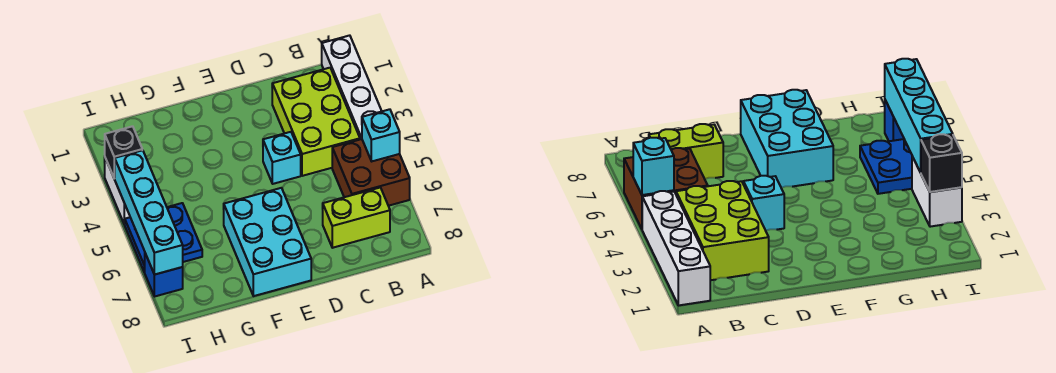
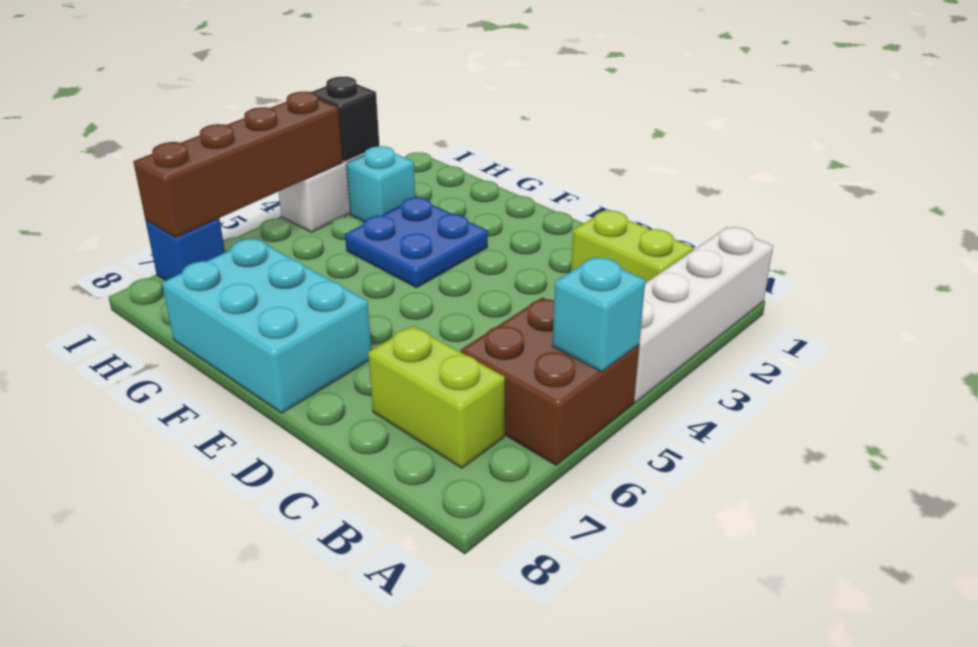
lime brick B2:C4 level 1 -> lime brick B2:C2 level 1
cyan brick D4 level 1 -> cyan brick H3 level 1
cyan brick E6:F8 level 1 -> cyan brick E7:G8 level 1
blue plate H5:I6 level 1 -> blue plate F3:G4 level 1
cyan brick I4:I7 level 2 -> brown brick I4:I7 level 2

